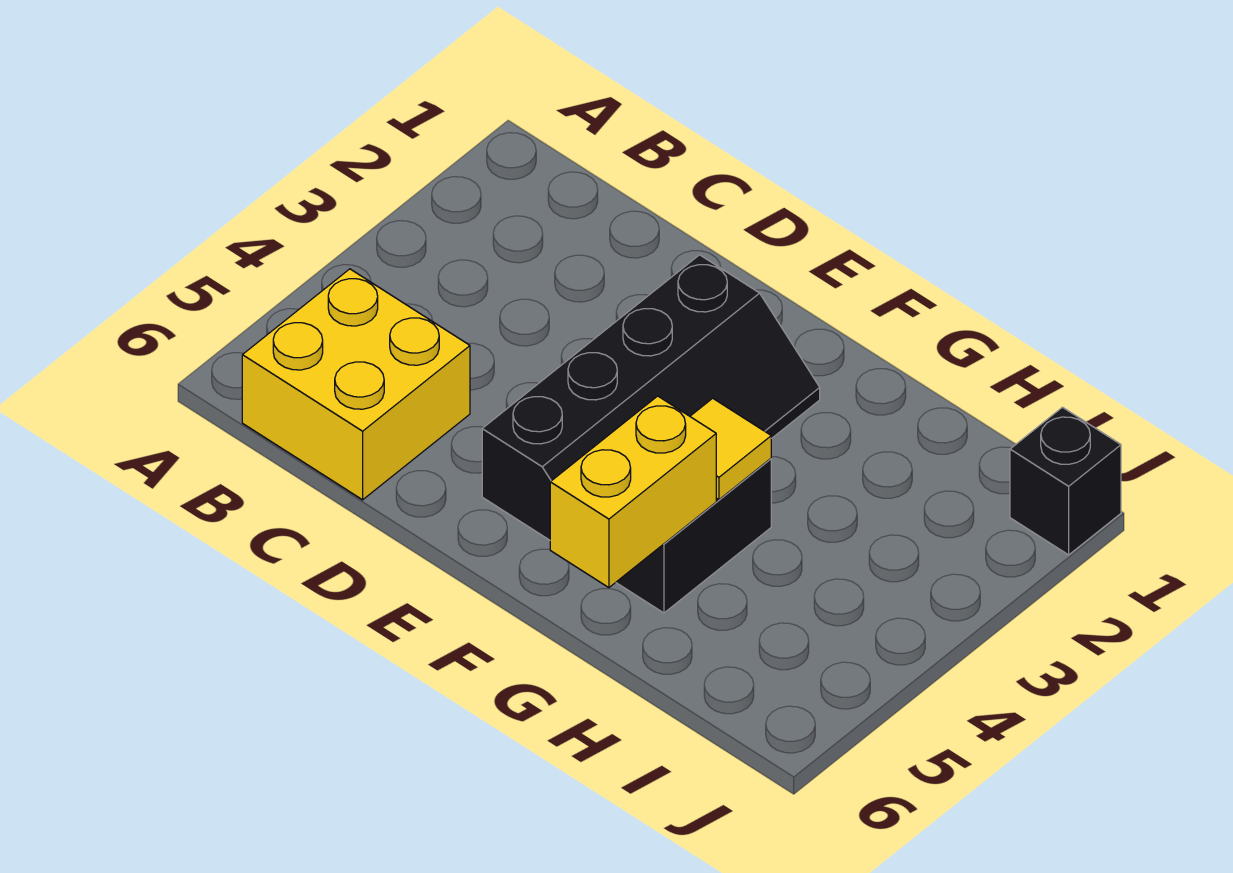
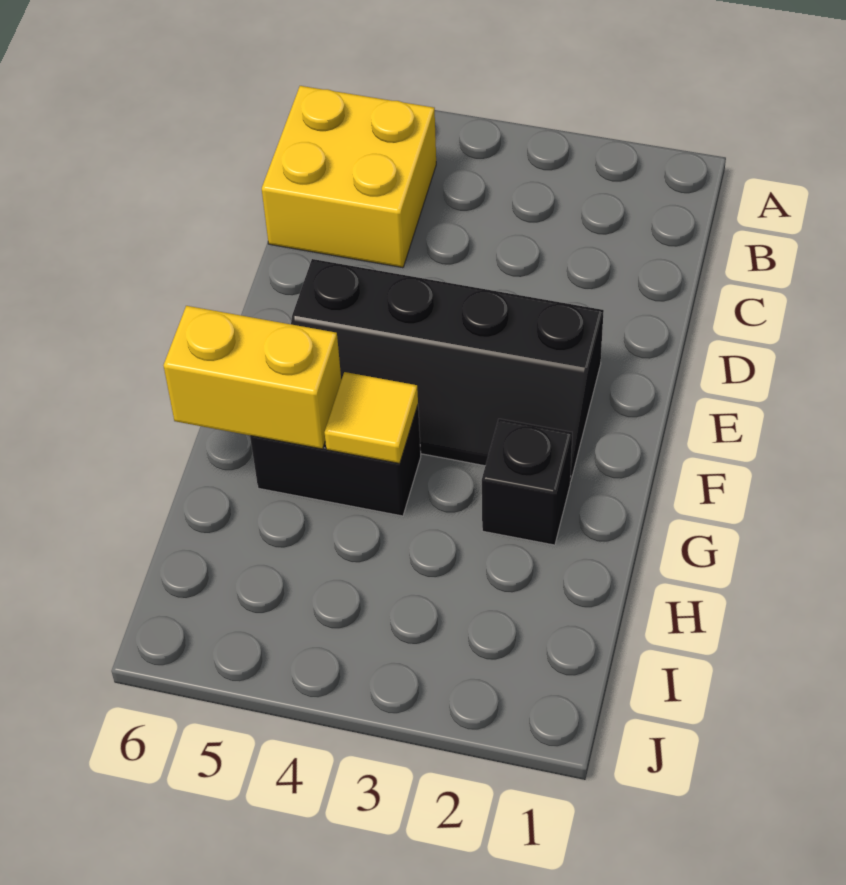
black brick J1 level 1 -> black brick G2 level 1

